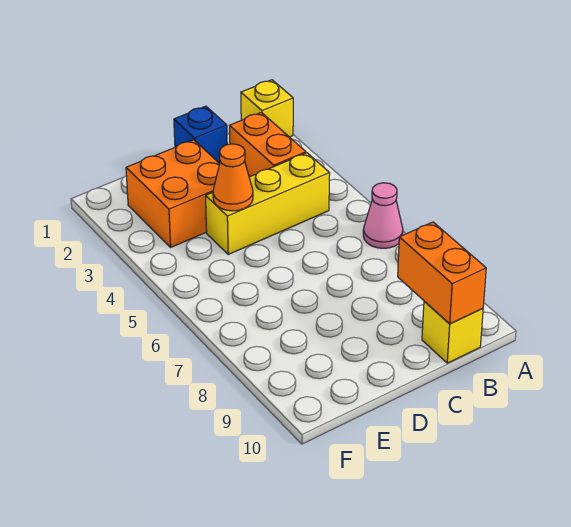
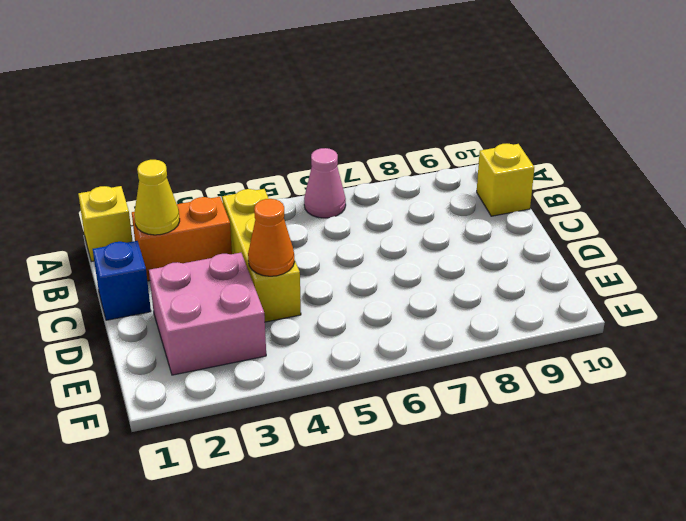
none -> yellow cone B2 level 2
orange brick B9:B10 level 2 -> none
orange brick D2:E3 level 1 -> pink brick D2:E3 level 1

